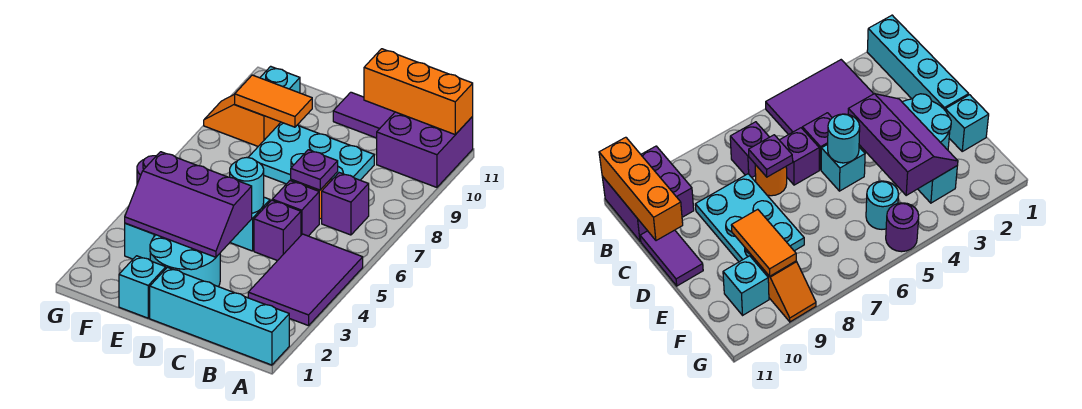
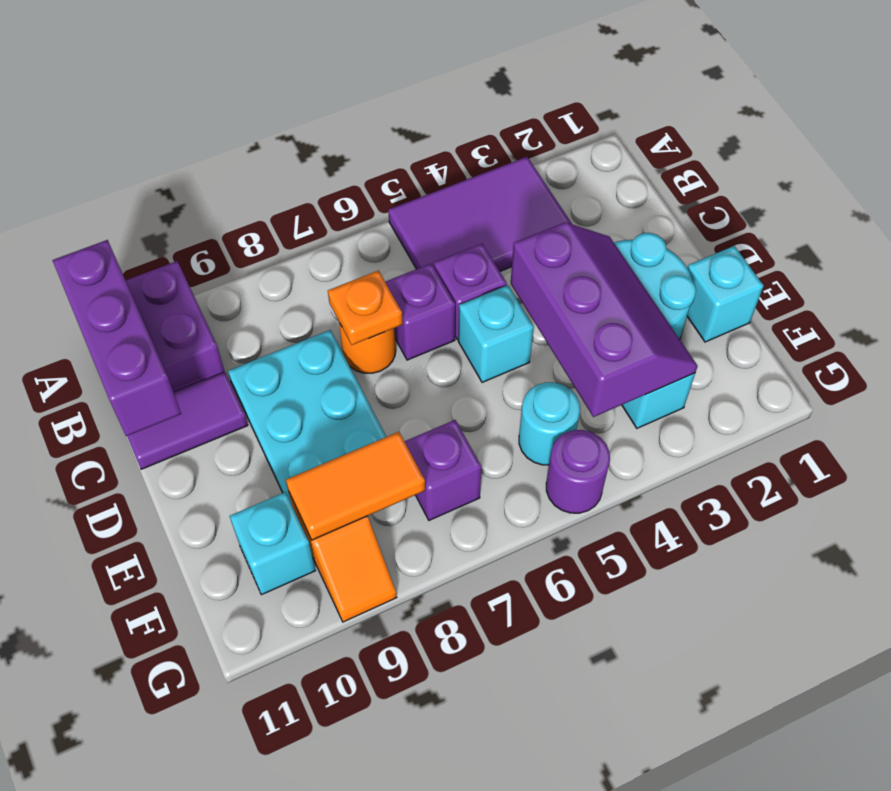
cyan brick A1:D1 level 1 -> none
orange brick A11:C11 level 2 -> purple brick A11:C11 level 2
purple brick B7 level 1 -> purple brick F7 level 1
purple plate C7 level 2 -> orange plate C7 level 2
purple tile C11:D11 level 1 -> purple tile C10:C11 level 1
cyan round brick D5 level 2 -> none
orange tile E9:F9 level 2 -> orange tile F8:F9 level 2

